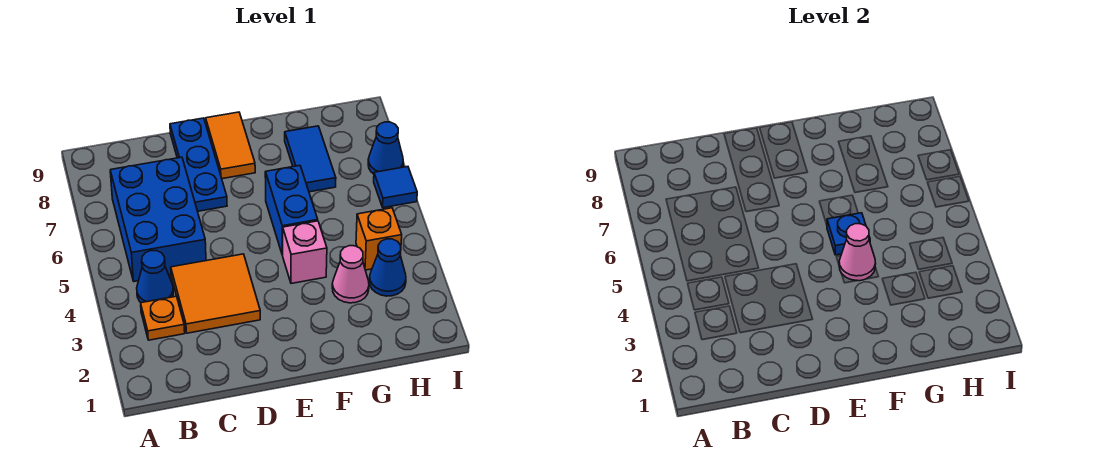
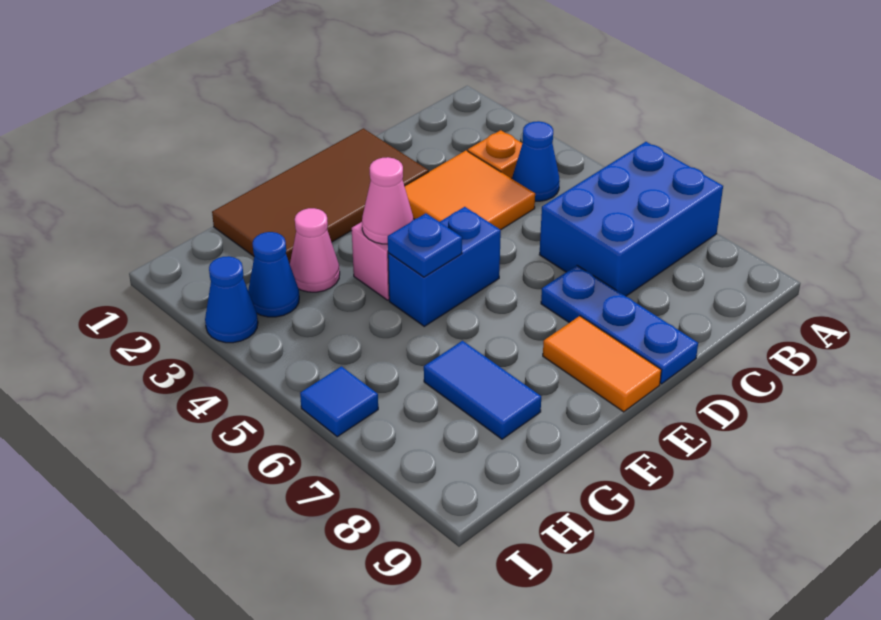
blue brick B5:C7 level 1 -> blue brick A6:C7 level 1
none -> brown tile D1:G2 level 1
blue brick F5:F6 level 1 -> blue brick E5:F5 level 1
orange brick H4 level 1 -> none
blue cone I7 level 1 -> blue cone I3 level 1

